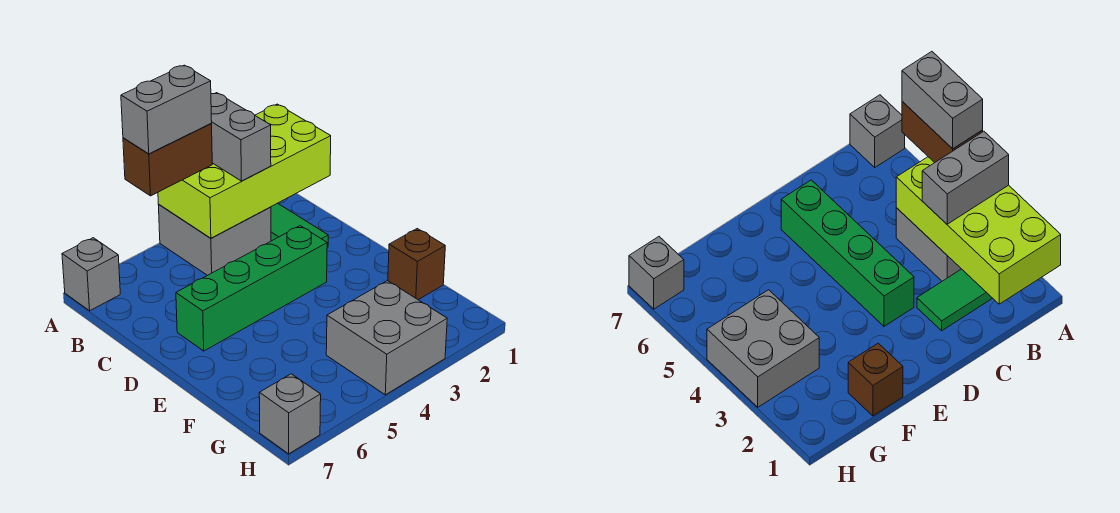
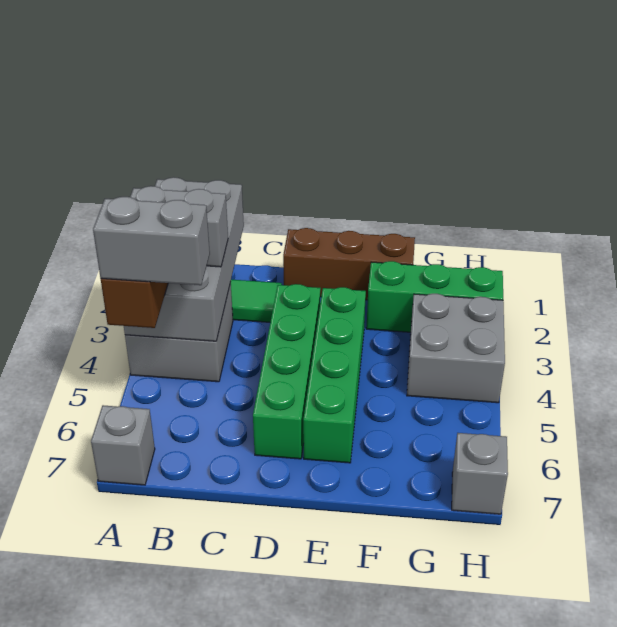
lime brick A1:B4 level 2 -> grey brick A1:B4 level 2
grey brick A4:A5 level 4 -> grey brick A5:B5 level 4
none -> green brick E3:E6 level 1
brown brick F1 level 1 -> brown brick D1:F1 level 1
none -> green brick F2:H2 level 1

